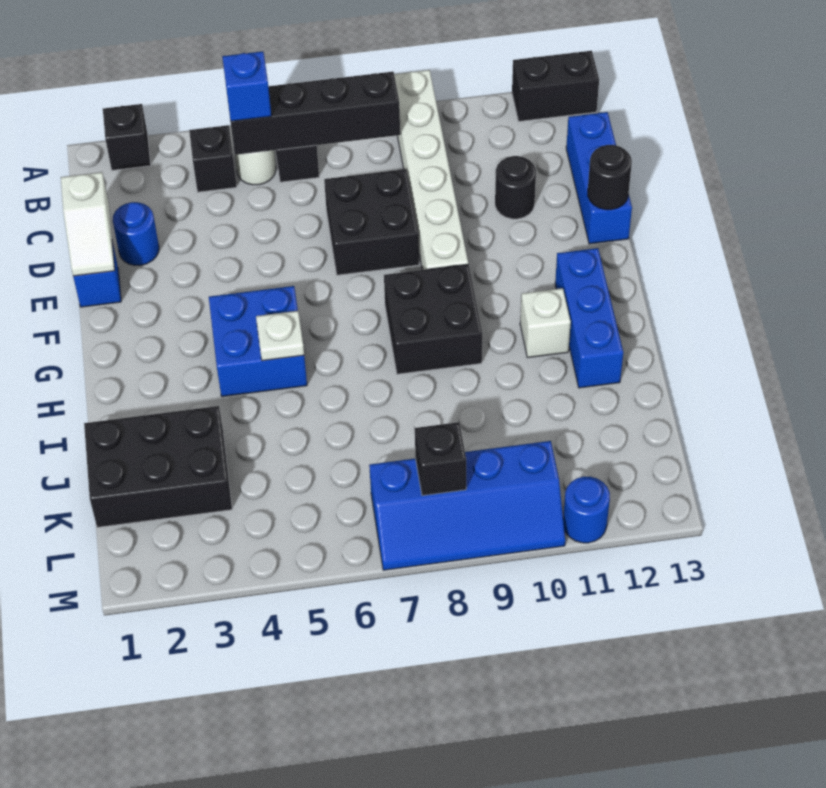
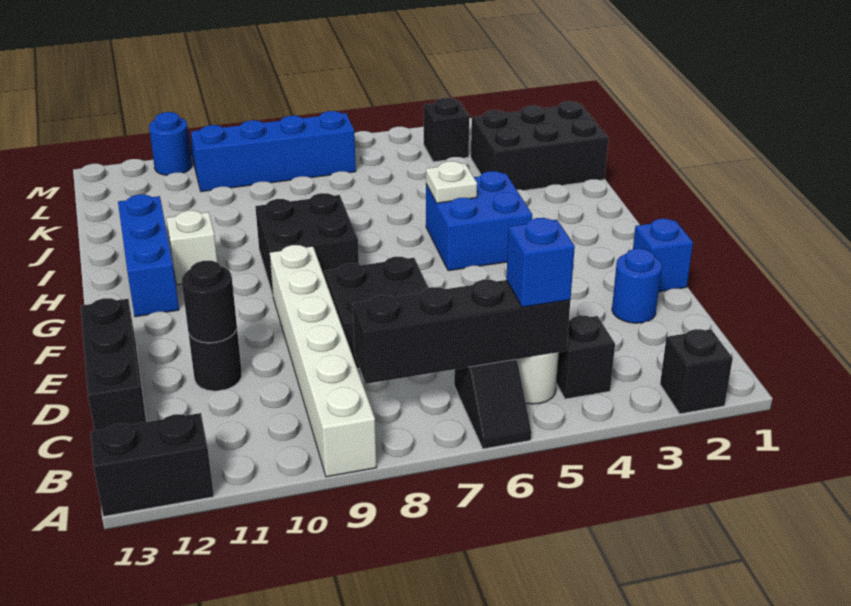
blue brick C13:E13 level 1 -> black brick C13:E13 level 1
white slope D1:E1 level 2 top D -> none
black round brick E13 level 2 -> black round brick D11 level 2
black brick L8 level 2 -> black brick L4 level 1

